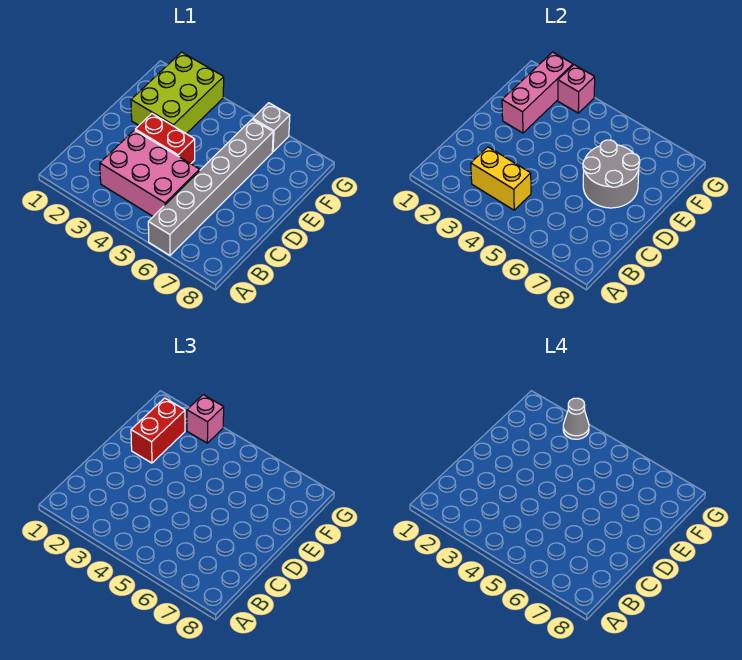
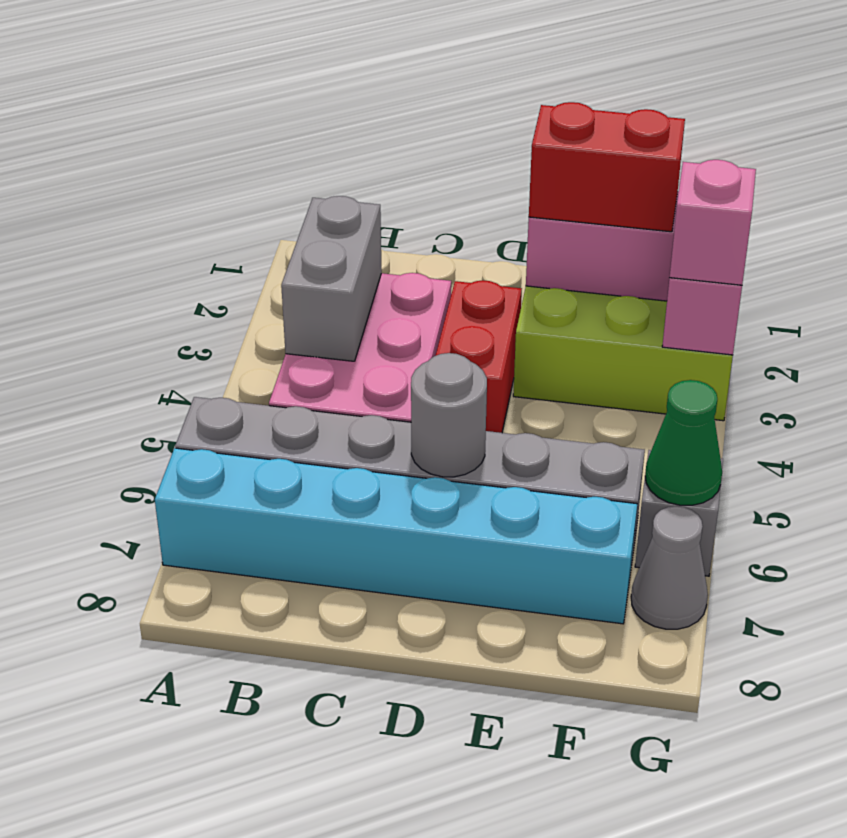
none -> cyan brick A7:F7 level 1
yellow brick B3:B4 level 2 -> grey brick B3:B4 level 2
grey round brick D6:E7 level 2 -> grey round brick D6 level 2
grey cone G3 level 4 -> grey cone G7 level 1
none -> green cone G6 level 2

